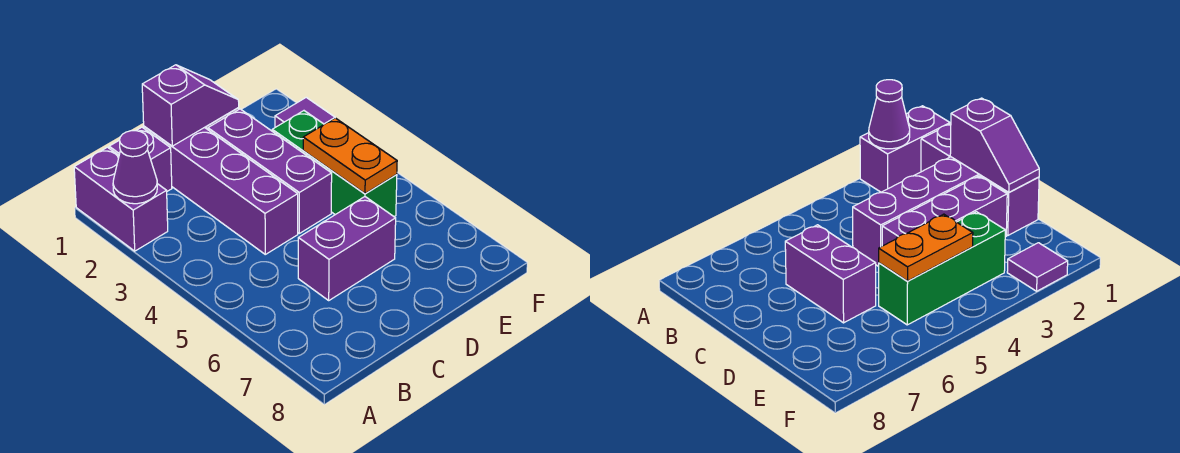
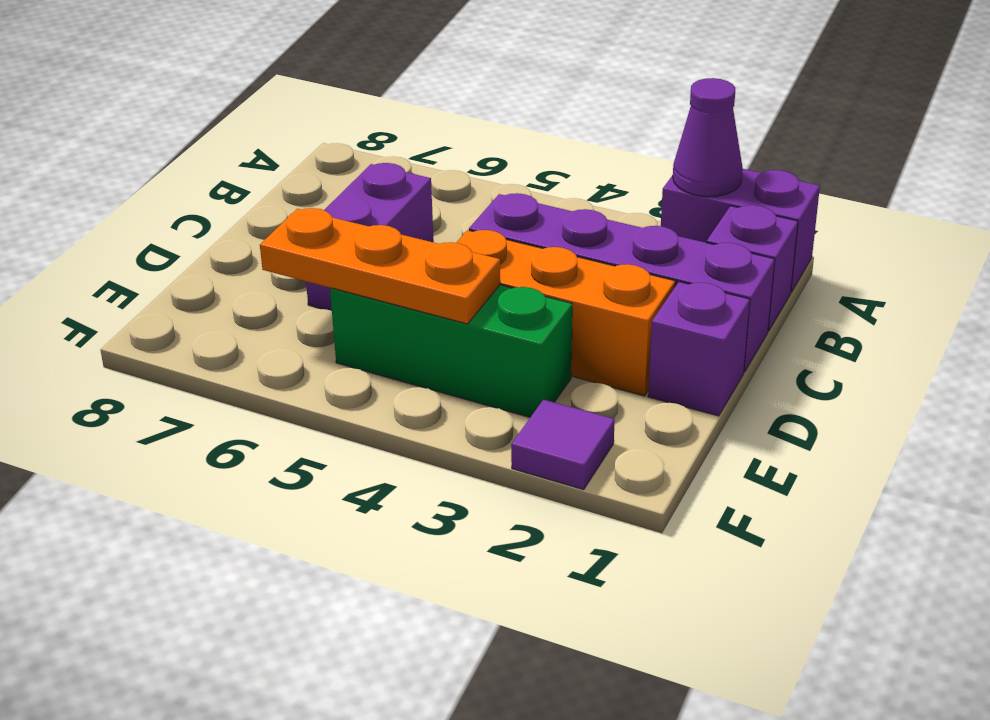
purple slope C1:D1 level 2 top C -> none
purple brick D2:D4 level 1 -> orange brick D2:D4 level 1
orange plate E4:E5 level 2 -> orange plate E4:E6 level 2

